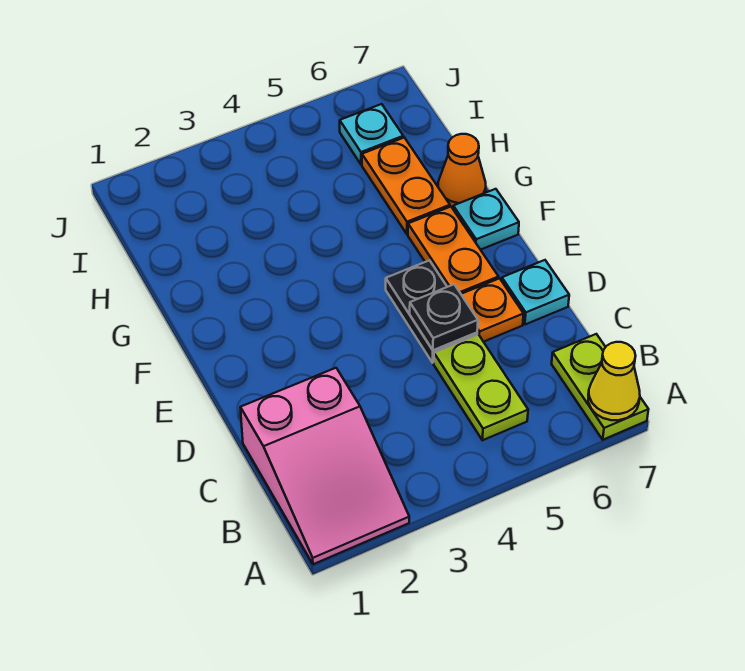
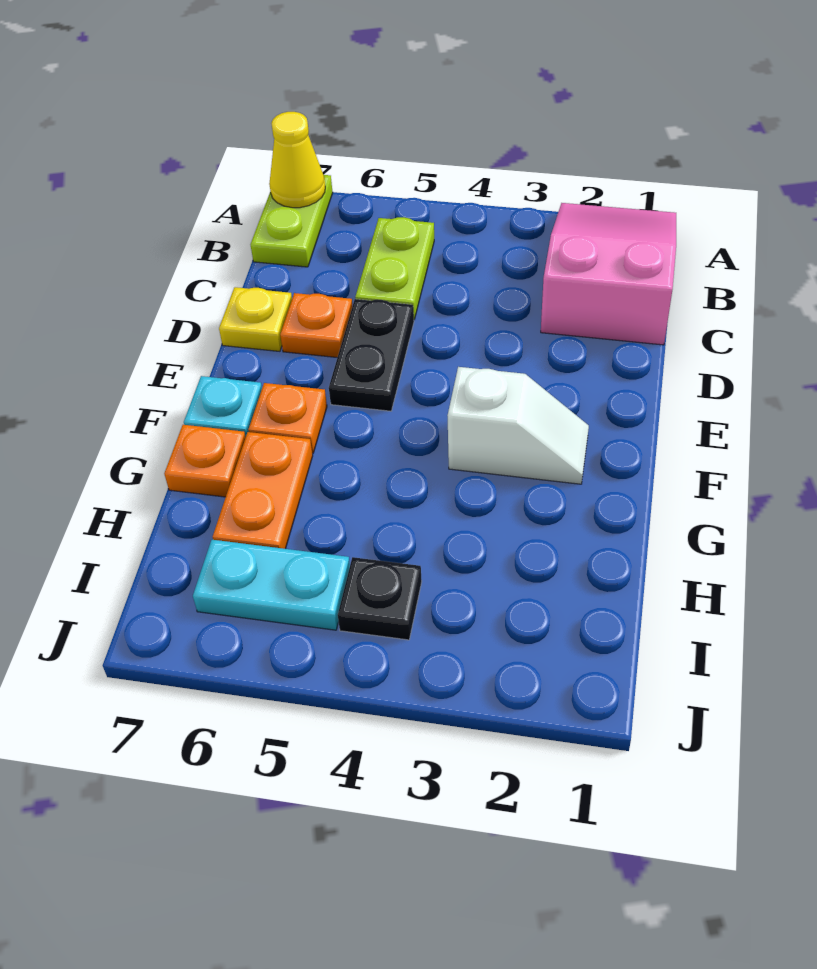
black plate D5 level 2 -> black plate I4 level 1
cyan plate D7 level 1 -> yellow plate D7 level 1
orange plate E6:F6 level 1 -> orange plate F6 level 1
none -> white slope F2:F3 level 1 top 3
orange cone G7 level 1 -> orange plate G7 level 1
cyan plate I6 level 1 -> cyan plate I5:I6 level 1

